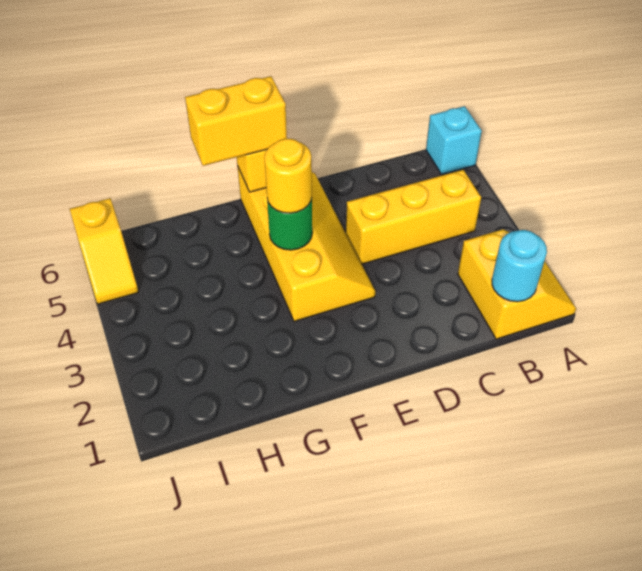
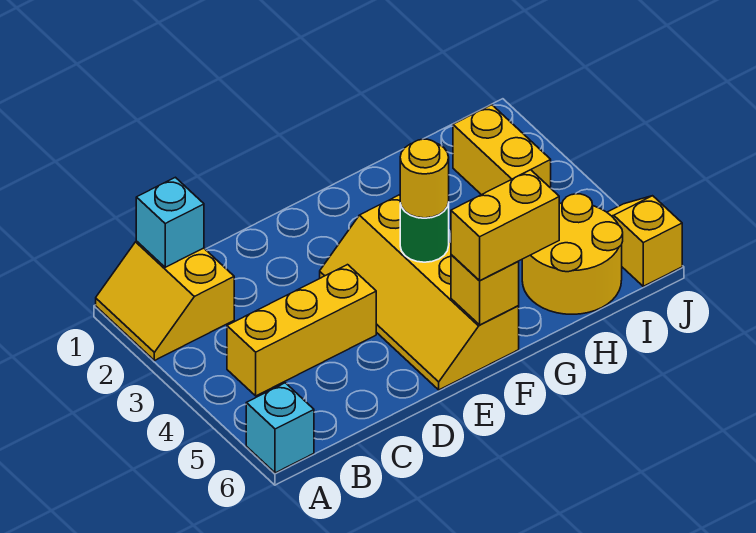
cyan round brick B1 level 2 -> cyan brick B1 level 2
none -> yellow round brick H5:I6 level 1
none -> yellow brick I2:I3 level 1

